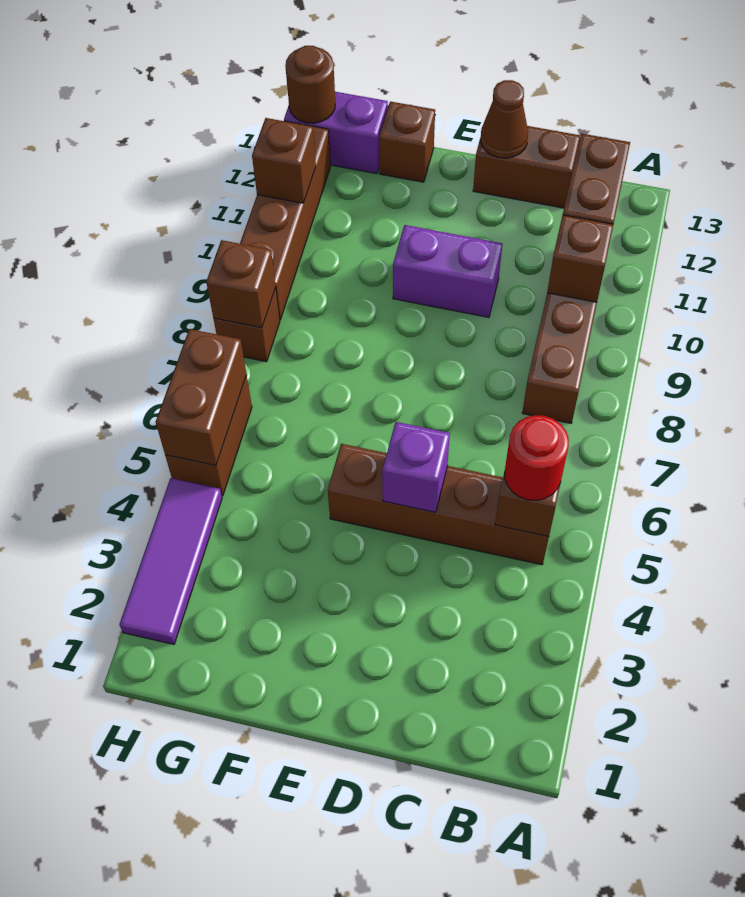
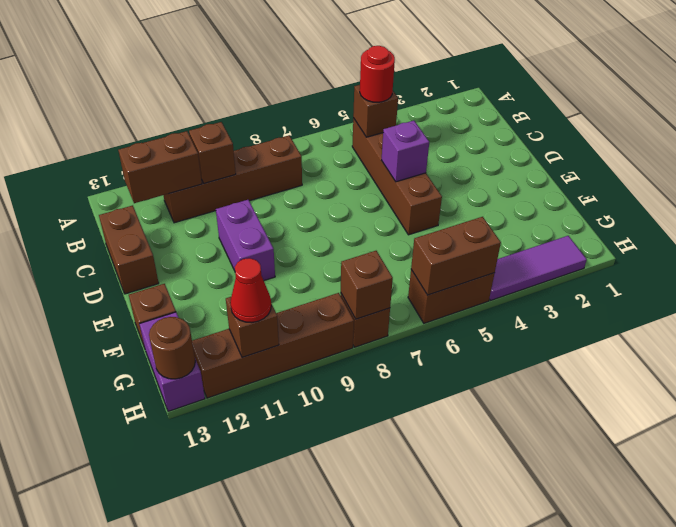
brown cone D13 level 2 -> none
none -> red cone H11 level 3

